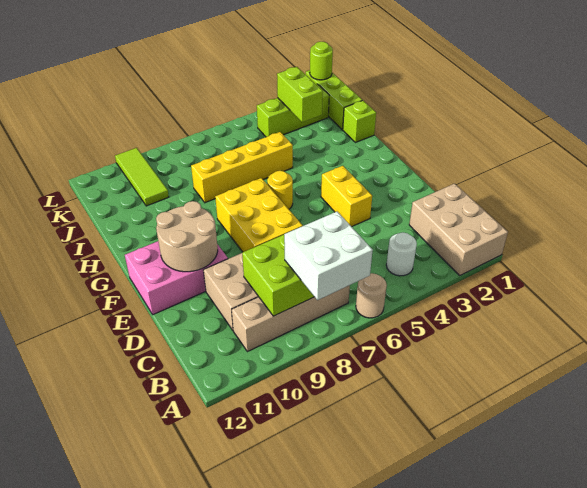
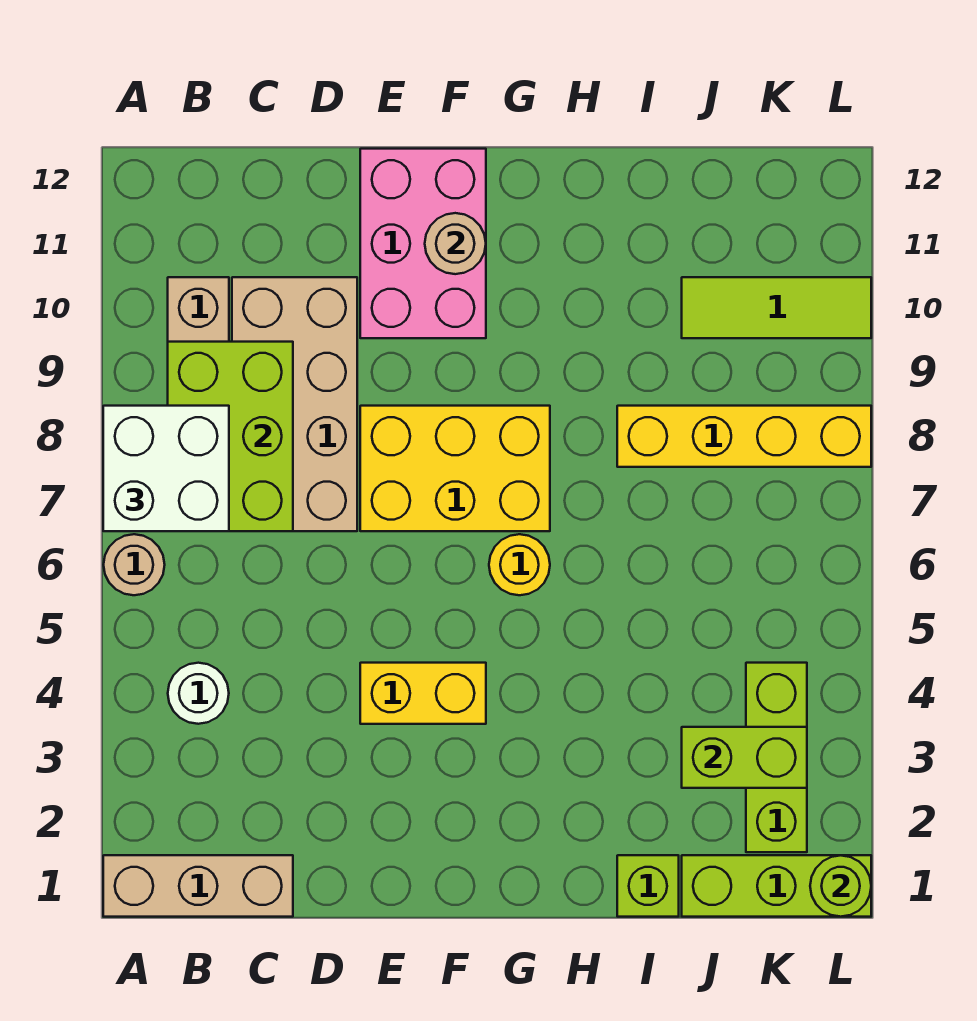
tan brick A1:C2 level 1 -> tan brick A1:C1 level 1
tan round brick E10:F11 level 2 -> tan round brick F11 level 2
yellow brick I5:I8 level 1 -> yellow brick I8:L8 level 1

